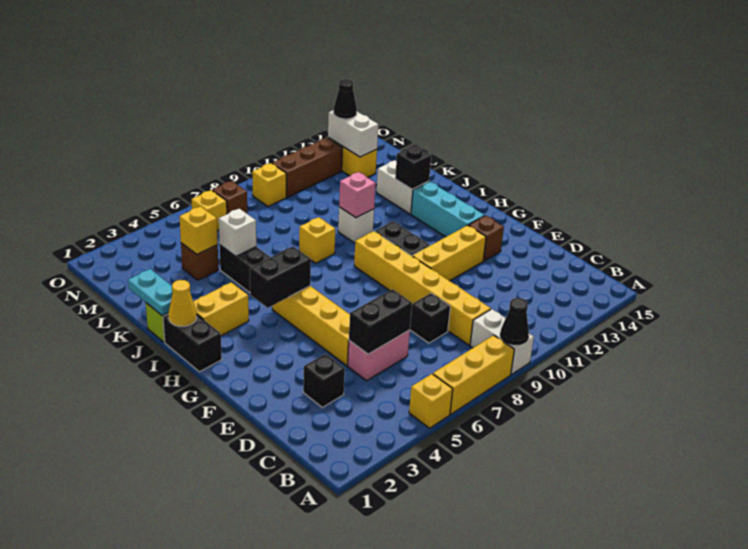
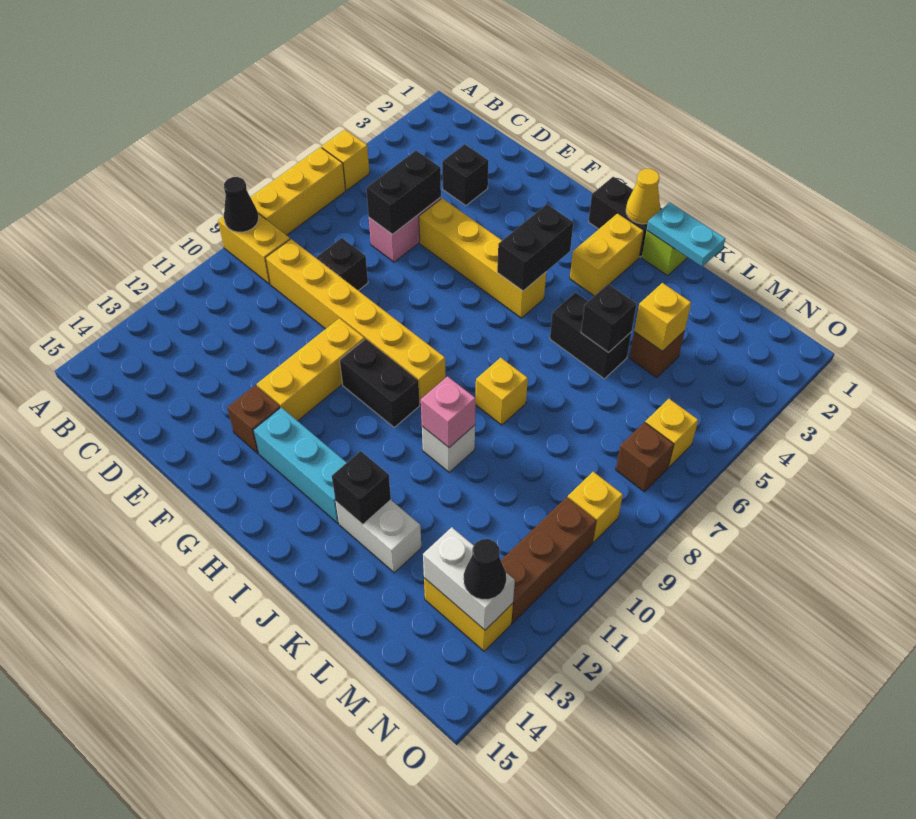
white brick A9:B9 level 1 -> yellow brick A9:B9 level 1
white brick K5 level 2 -> black brick K5 level 2

